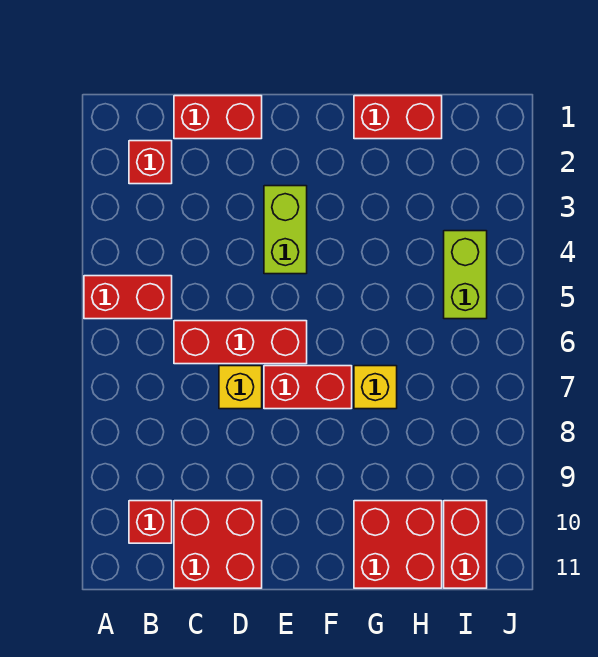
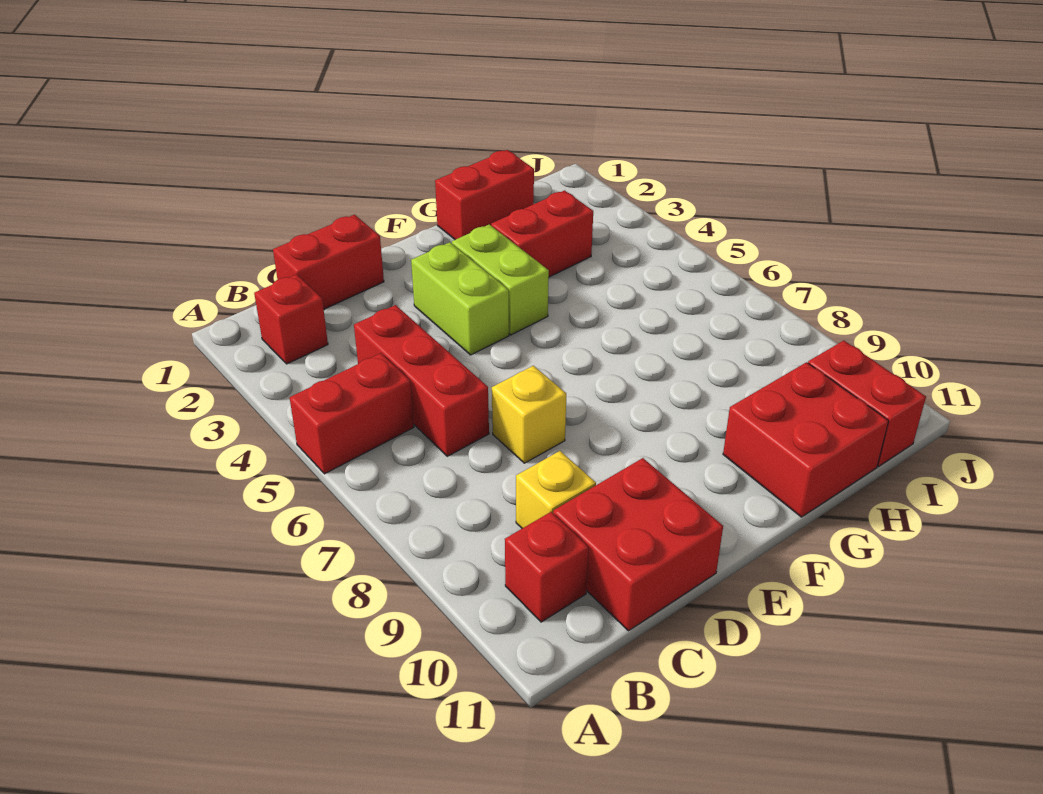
red brick C6:E6 level 1 -> red brick C4:C6 level 1
red brick E7:F7 level 1 -> red brick G3:H3 level 1
yellow brick G7 level 1 -> yellow brick C9 level 1
lime brick I4:I5 level 1 -> lime brick F3:F4 level 1

